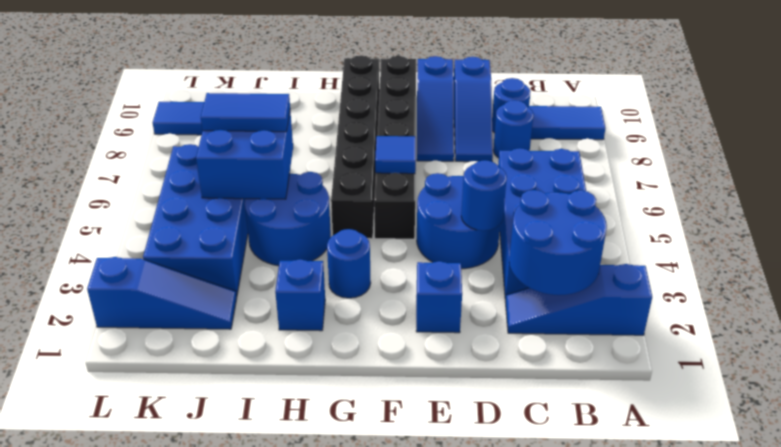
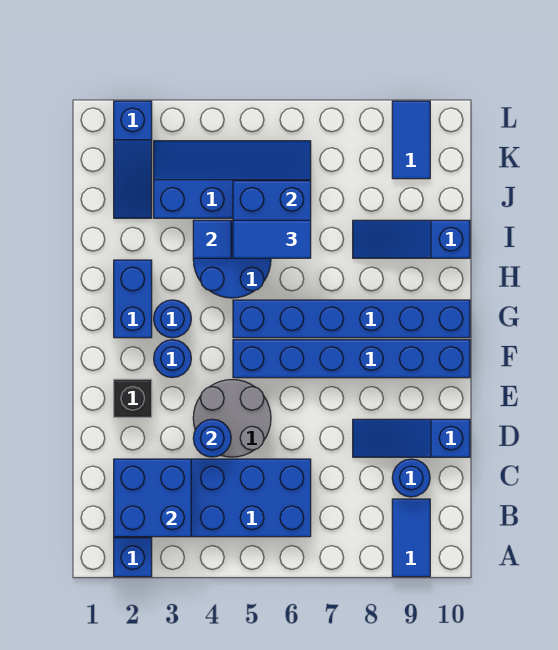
blue round brick B2:C3 level 2 -> blue brick B2:C3 level 2
blue round brick C8 level 1 -> blue round brick F3 level 1
blue round brick D4:E5 level 1 -> grey round brick D4:E5 level 1
blue brick E2 level 1 -> black brick E2 level 1
blue slope E8:E10 level 1 top 10 -> blue slope I8:I10 level 1 top 10
black brick F5:F10 level 1 -> blue brick F5:F10 level 1
blue tile F6 level 2 -> blue tile I4 level 2
black brick G5:G10 level 1 -> blue brick G5:G10 level 1
blue brick H2 level 1 -> blue brick G2:H2 level 1
blue tile I6:J6 level 3 -> blue tile I5:I6 level 3
blue brick J3:K6 level 1 -> blue slope J3:K6 level 1 top J

